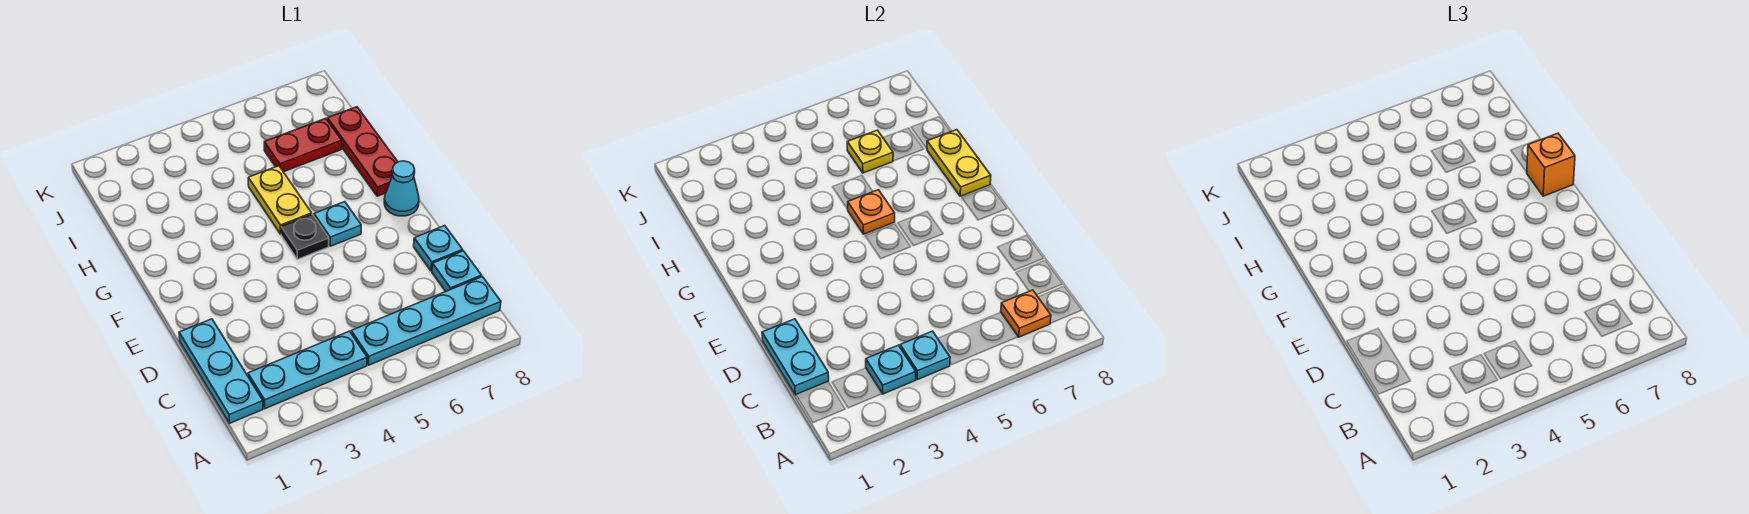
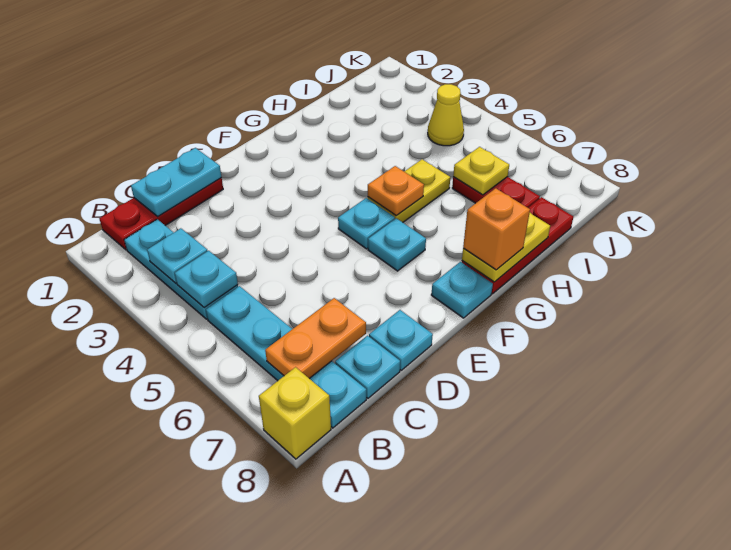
none -> yellow brick A8 level 1
cyan plate B1:D1 level 1 -> red plate B1:D1 level 1
orange plate B7 level 2 -> orange plate B7:C7 level 2
black plate F5 level 1 -> cyan plate F5 level 1
cyan cone F8 level 1 -> cyan plate F8 level 1
none -> yellow cone J4 level 1

